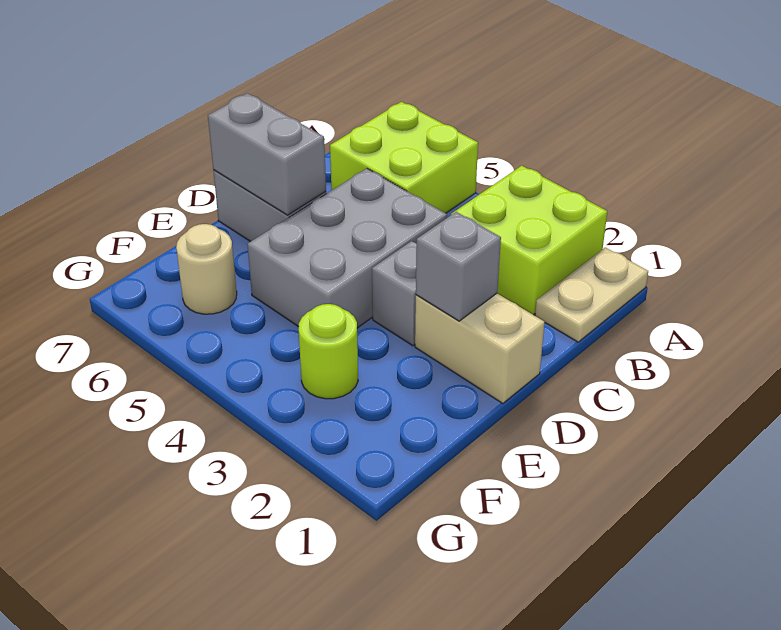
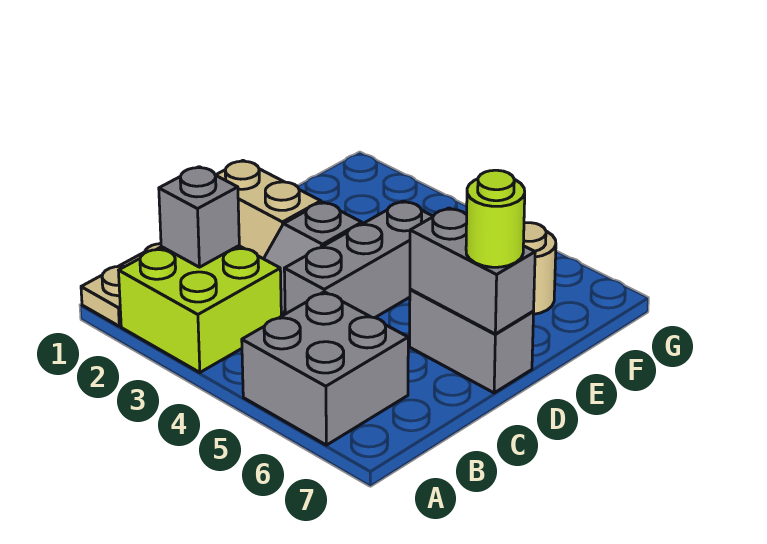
lime brick A5:B6 level 1 -> grey brick A5:B6 level 1
grey brick C4:E5 level 1 -> grey brick C4:E4 level 1
grey brick D2 level 2 -> grey brick B2 level 2
lime round brick F3 level 1 -> lime round brick D7 level 3

